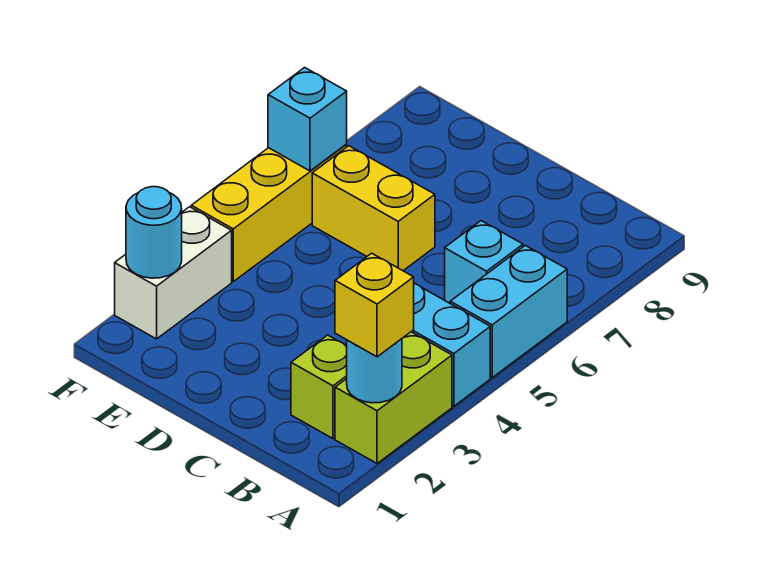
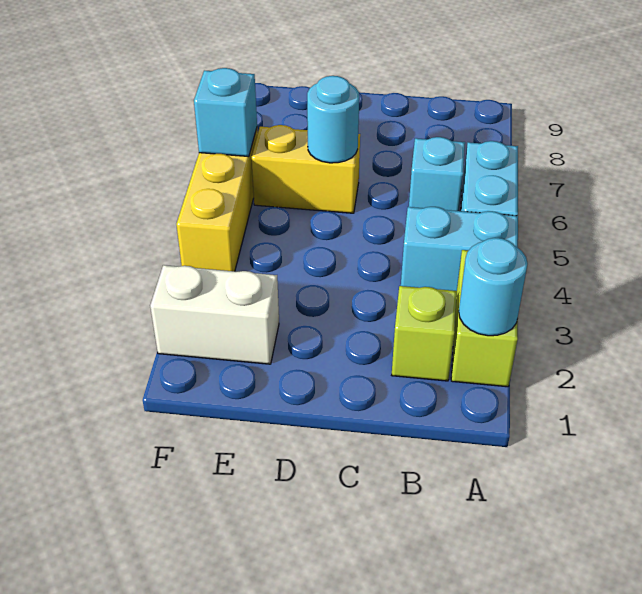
yellow brick A2 level 3 -> none
white brick F2:F3 level 1 -> white brick E2:F2 level 1
cyan round brick F2 level 2 -> cyan round brick D6 level 2

